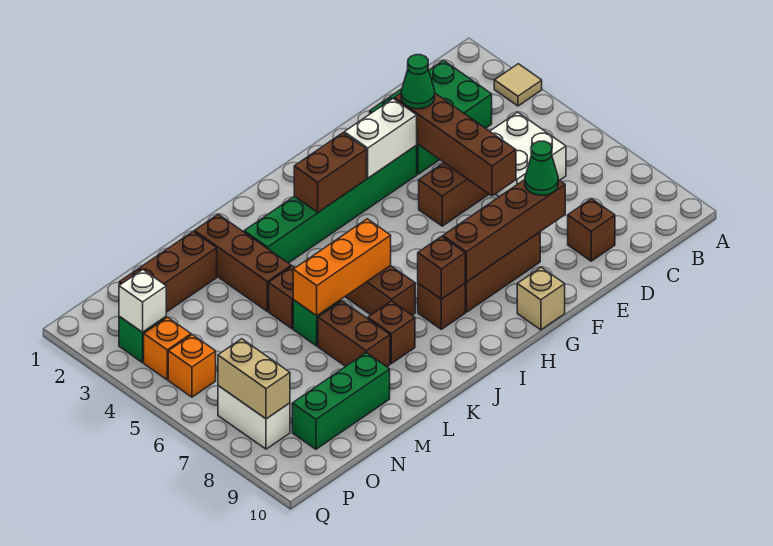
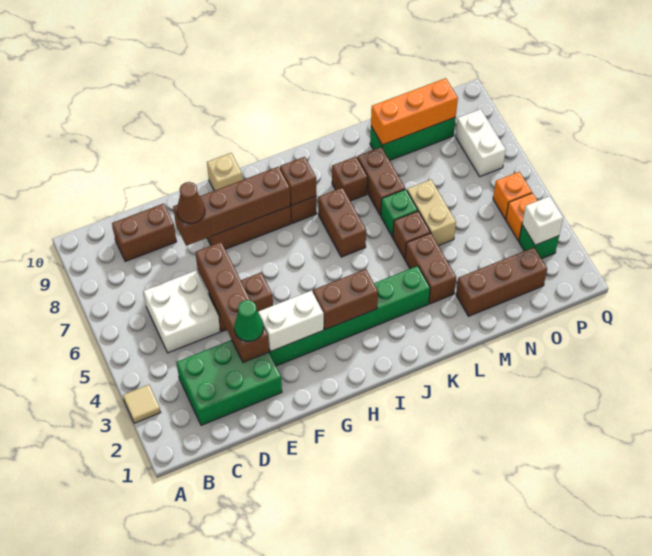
brown brick D9 level 1 -> brown brick C9:D9 level 1
green cone E8 level 3 -> brown cone E8 level 3
orange brick J6:L6 level 2 -> orange brick M9:O9 level 2
brown brick L2:L4 level 1 -> brown brick L3:L4 level 1
tan brick P7:P8 level 2 -> tan brick M5:M6 level 1

